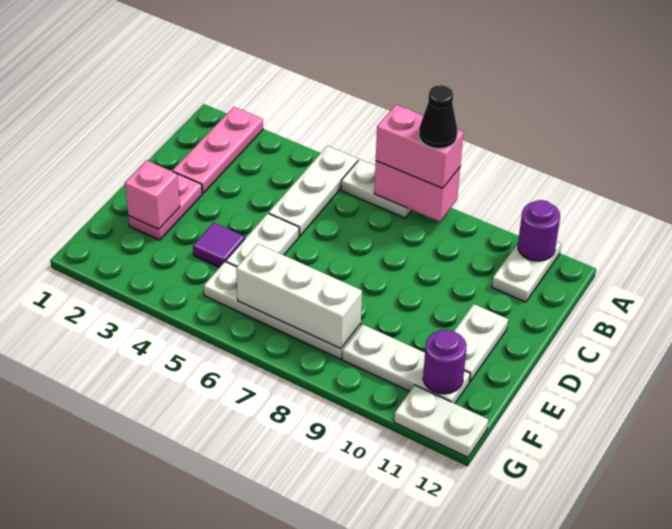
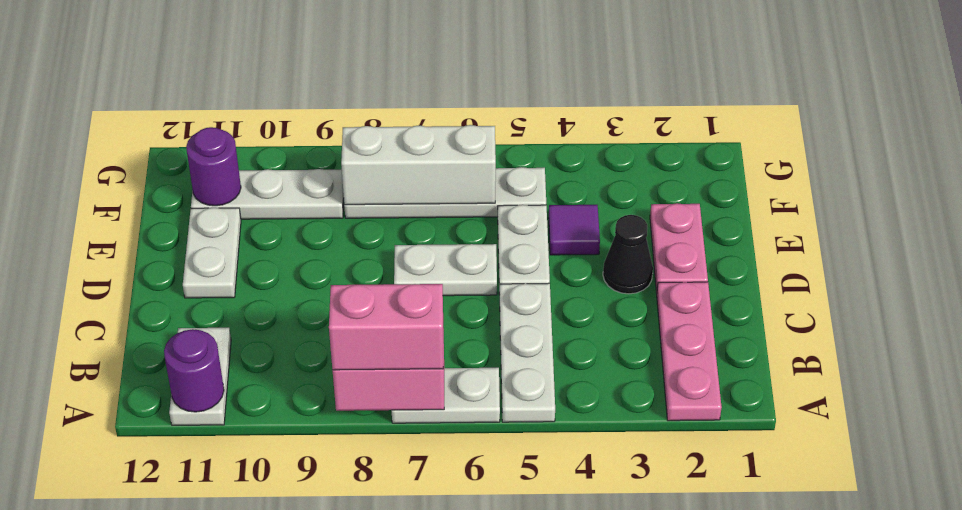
black cone A8 level 4 -> black cone D3 level 1
pink brick E2 level 2 -> none
white plate G11:G12 level 1 -> white plate D6:D7 level 1

